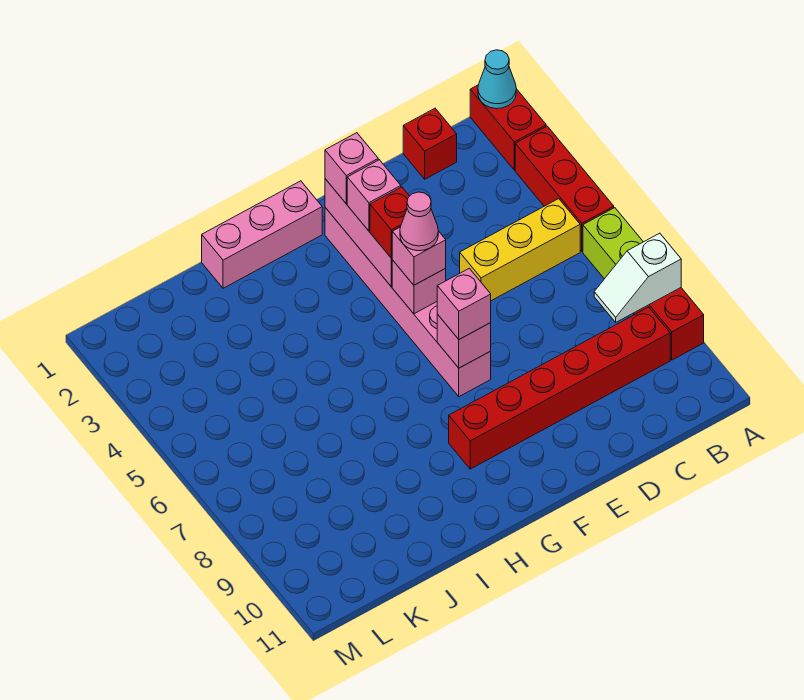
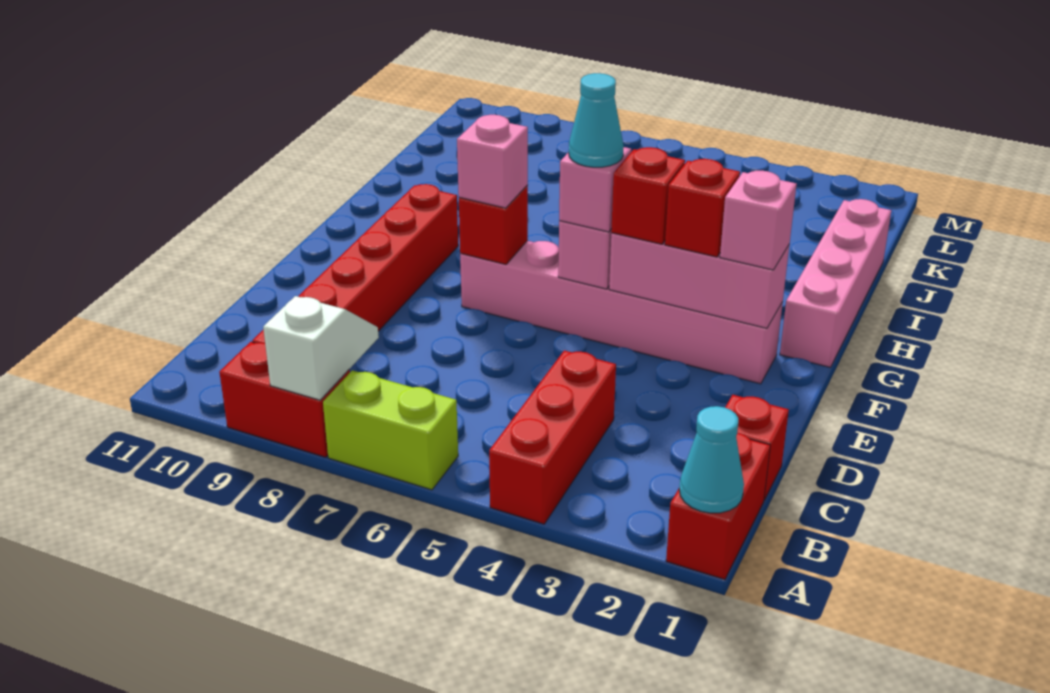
red brick A1:A2 level 1 -> red brick A1:B1 level 1
red brick A3:A5 level 1 -> red brick A4:C4 level 1
yellow brick B5:D5 level 1 -> none
pink brick F3 level 3 -> red brick F3 level 3
pink cone F5 level 4 -> cyan cone F5 level 4
pink brick F7 level 2 -> red brick F7 level 2
pink brick G1:I1 level 1 -> pink brick G1:J1 level 1

